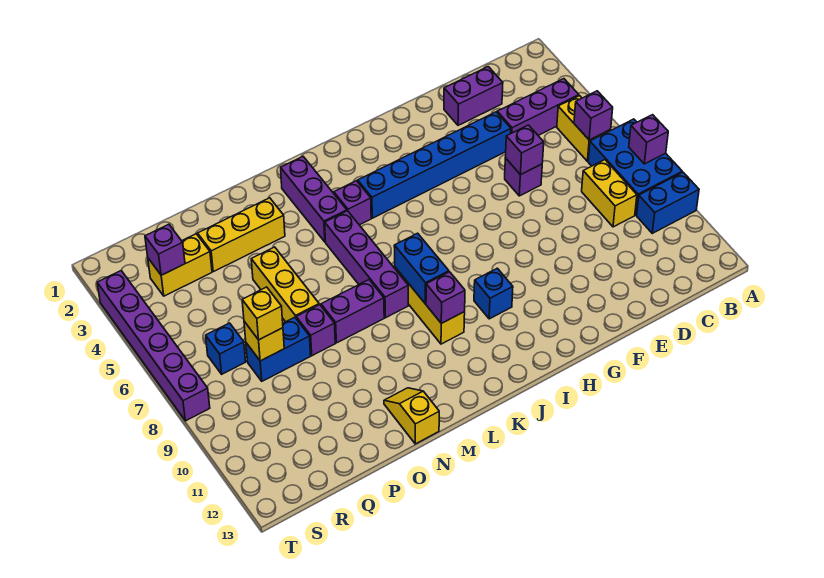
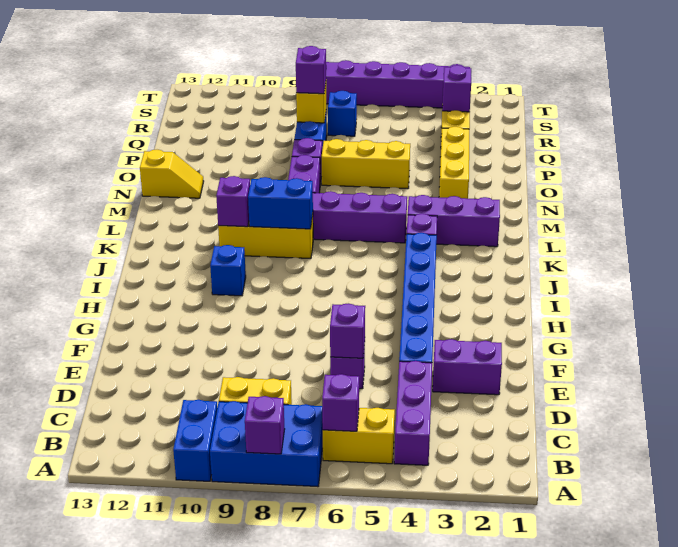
purple brick D2:E2 level 1 -> purple brick E2:E3 level 1
yellow brick Q8 level 3 -> purple brick Q8 level 3

